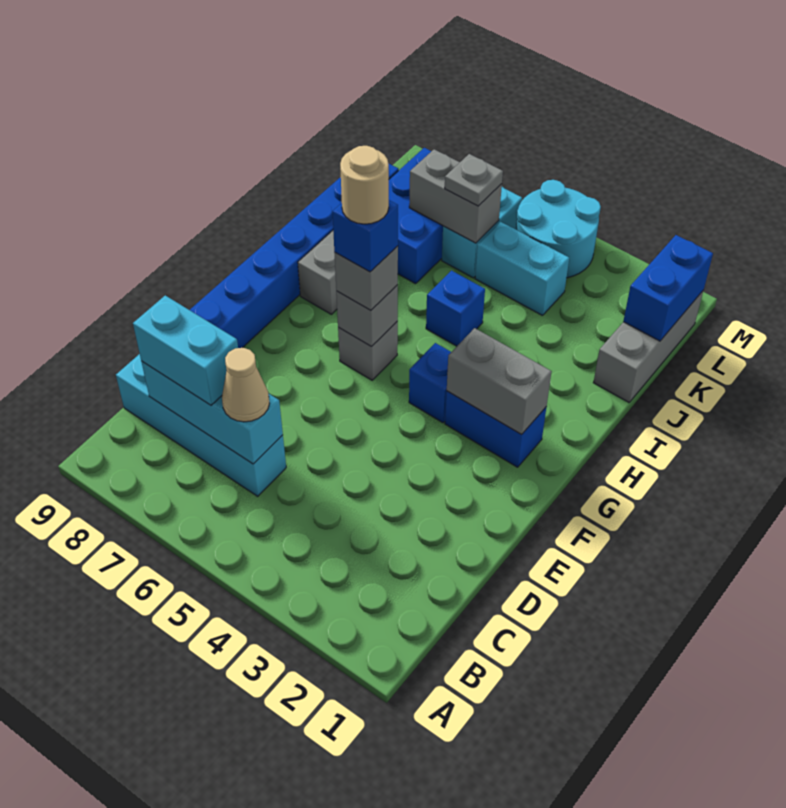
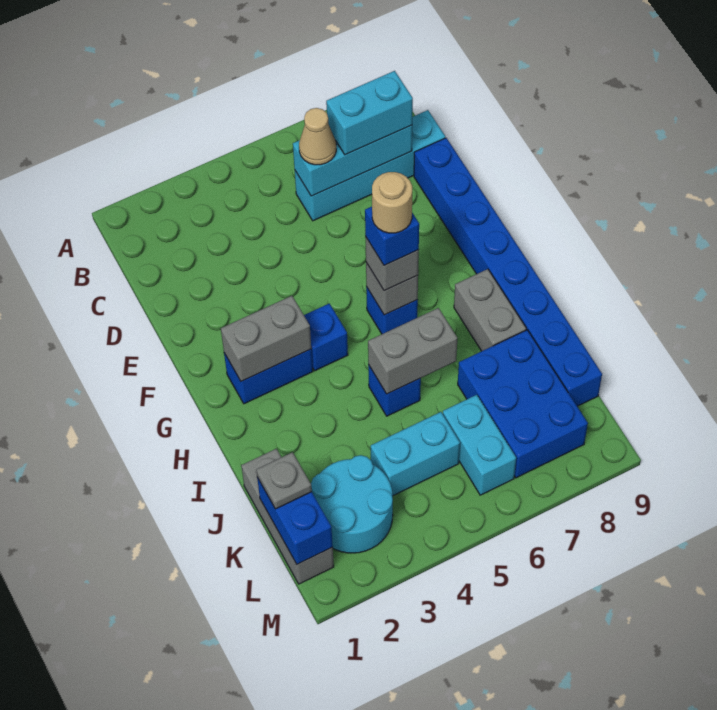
grey brick G6 level 1 -> blue brick G6 level 1
grey brick K6:K7 level 2 -> grey brick I5:I6 level 2
grey plate K6 level 3 -> grey plate K1 level 3
cyan round brick L4:M5 level 1 -> cyan round brick K2:L3 level 1

